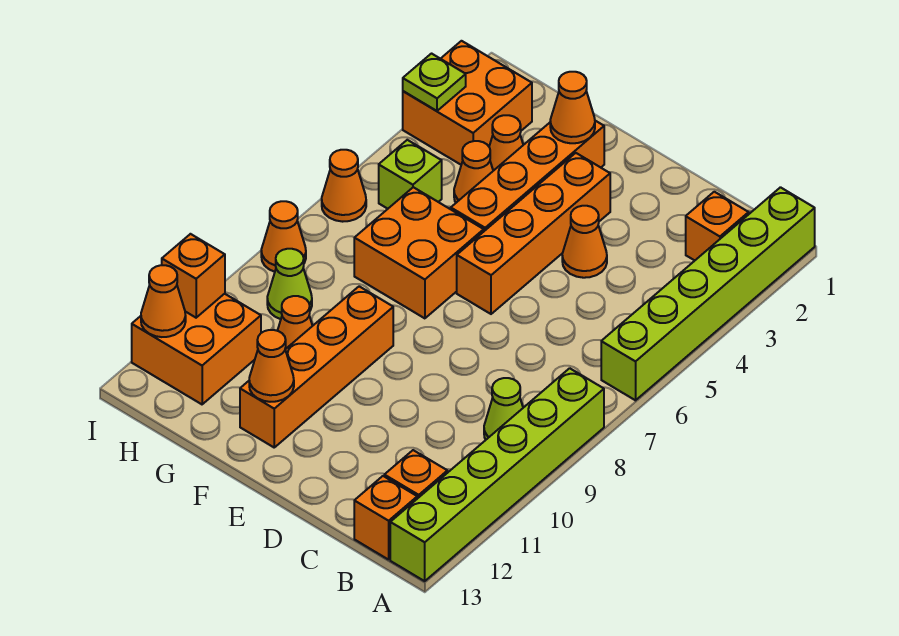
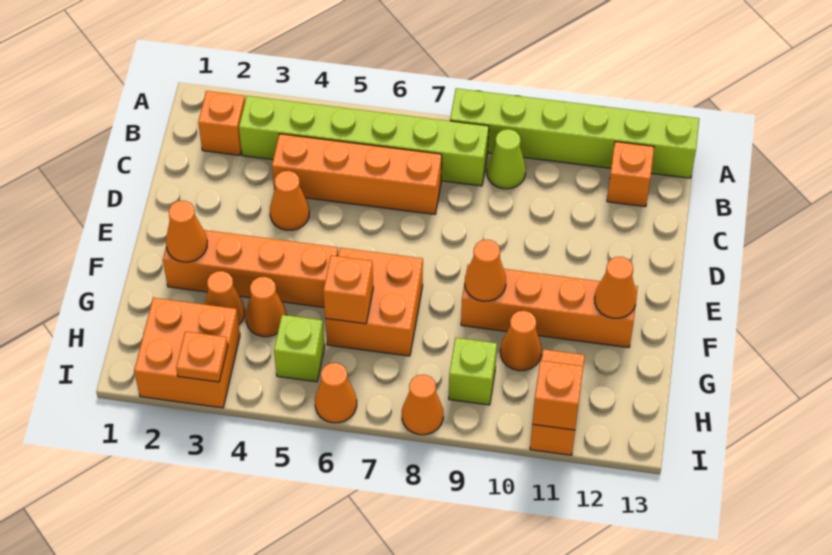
lime brick A1:A6 level 1 -> lime brick B3:B8 level 1
orange brick B13 level 1 -> orange brick G6 level 2
orange brick E3:E6 level 1 -> orange brick C4:C7 level 1
lime cone H9 level 1 -> lime brick H9 level 1
orange brick H11:I12 level 1 -> orange brick H11:I11 level 1
lime plate I3 level 2 -> orange plate I3 level 2
orange cone I12 level 2 -> orange cone F9 level 2

